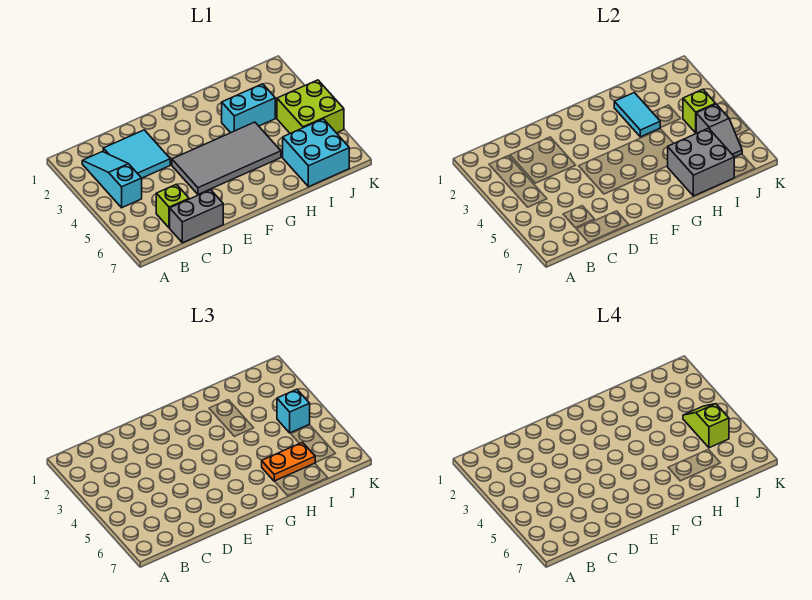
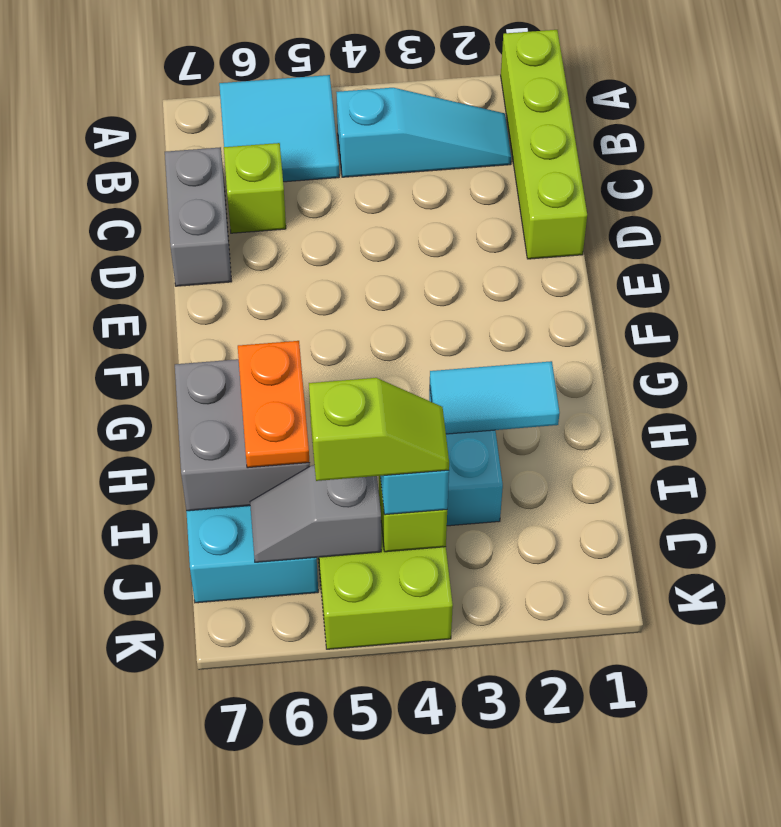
none -> lime brick A1:D1 level 1
cyan tile C2:D3 level 1 -> cyan tile A5:B6 level 1
grey tile E4:H5 level 1 -> none

